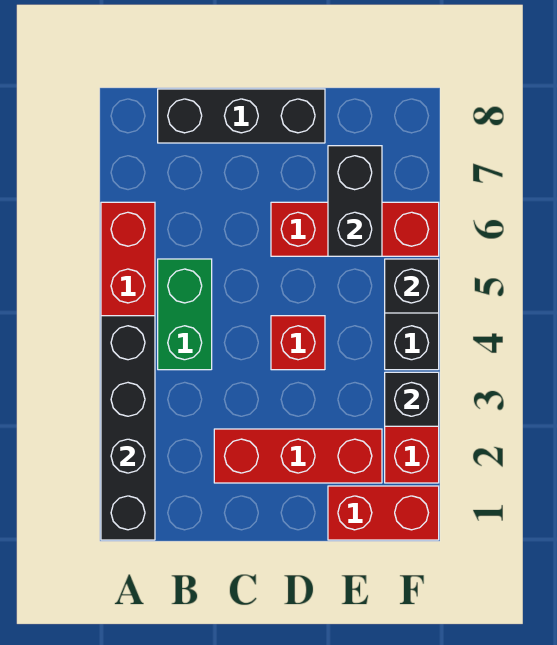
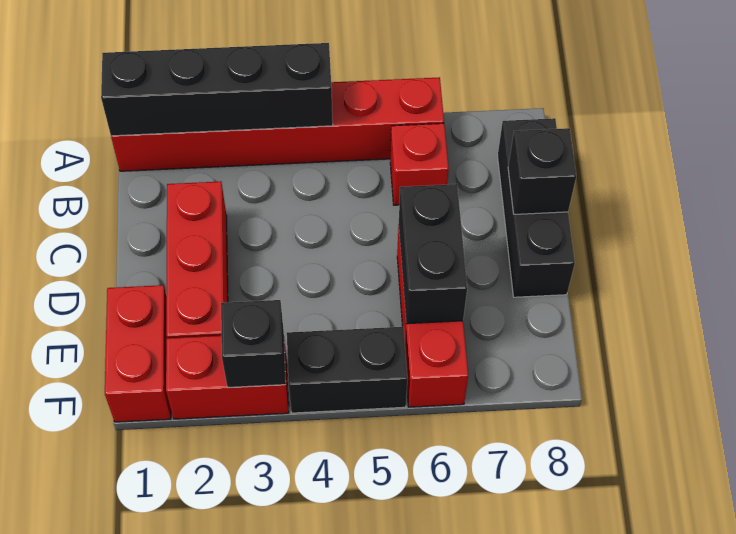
green brick B4:B5 level 1 -> none
red brick D4 level 1 -> red brick B6 level 1
black brick E6:E7 level 2 -> black brick D6:E6 level 2
black brick F5 level 2 -> black brick C8 level 2

